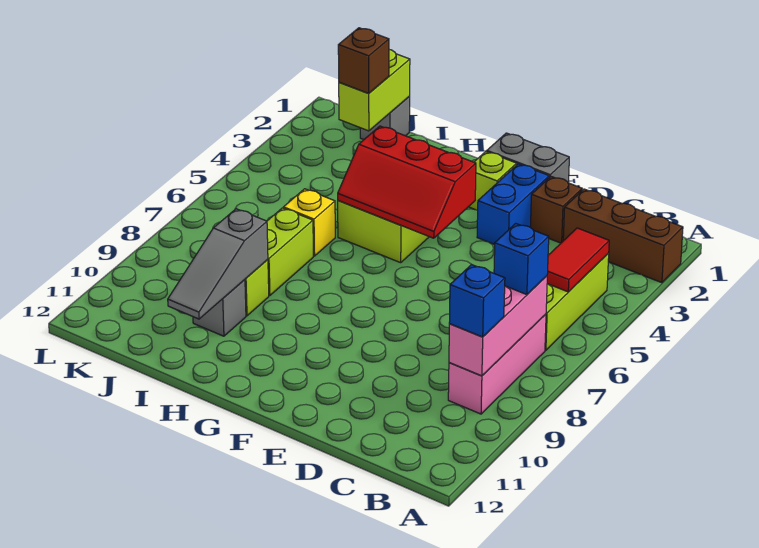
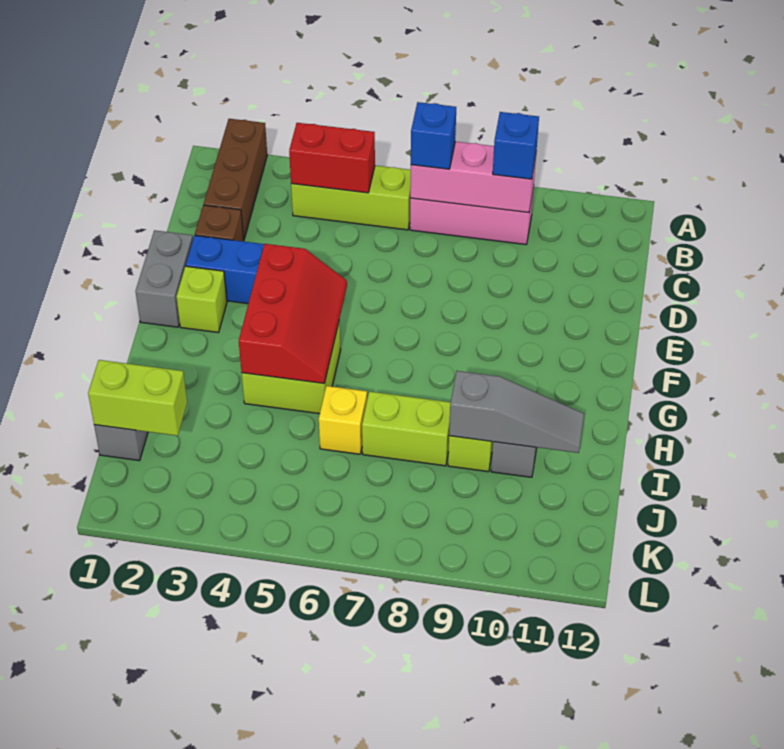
red tile B4:B5 level 2 -> red brick B4:B5 level 2
brown brick J2 level 3 -> none

